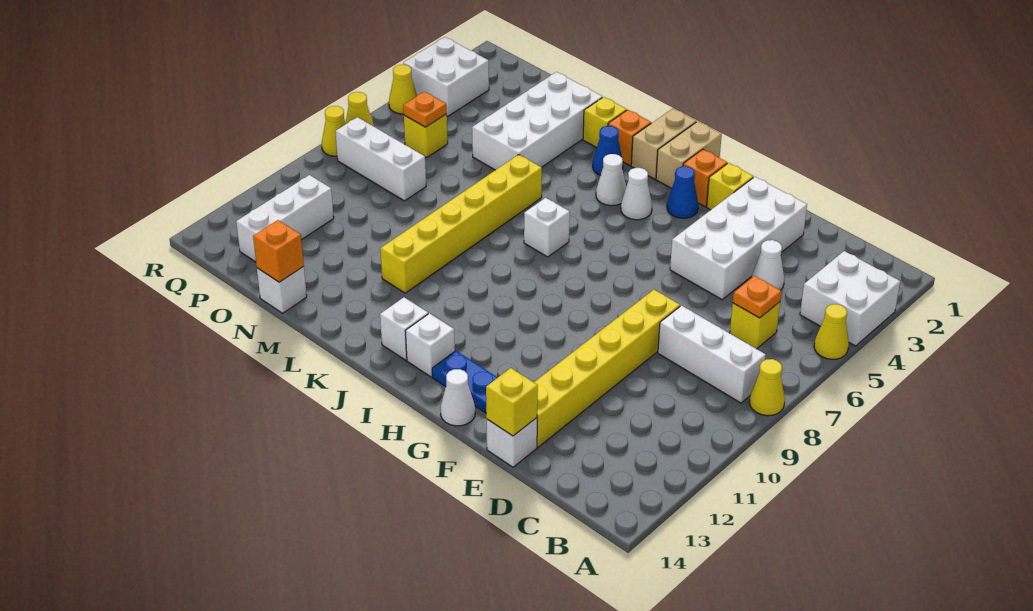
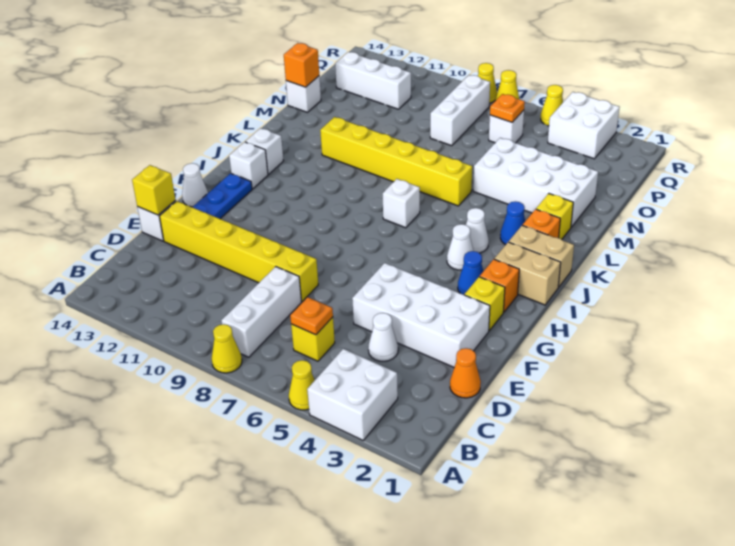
none -> orange cone D1 level 1
yellow brick P6 level 1 -> white brick P6 level 1

